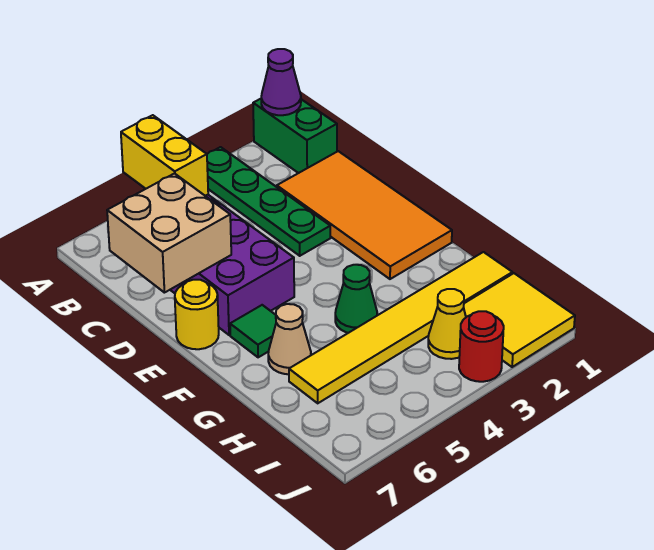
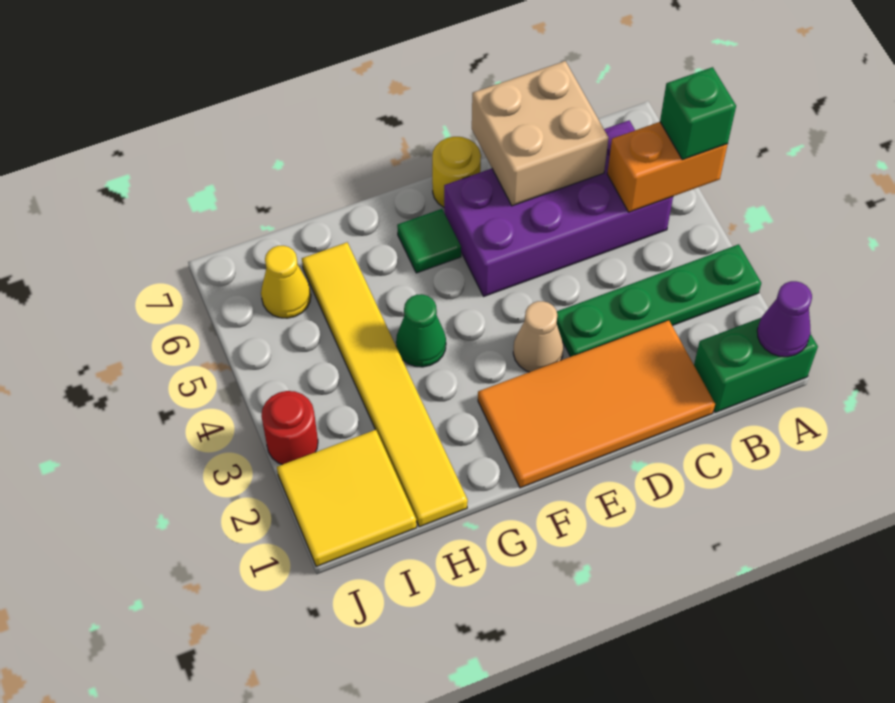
yellow brick A5:B5 level 2 -> orange brick A5:B5 level 2
none -> green brick A5 level 3
tan cone G6 level 1 -> tan cone E3 level 1
yellow cone I3 level 1 -> yellow cone I6 level 1

